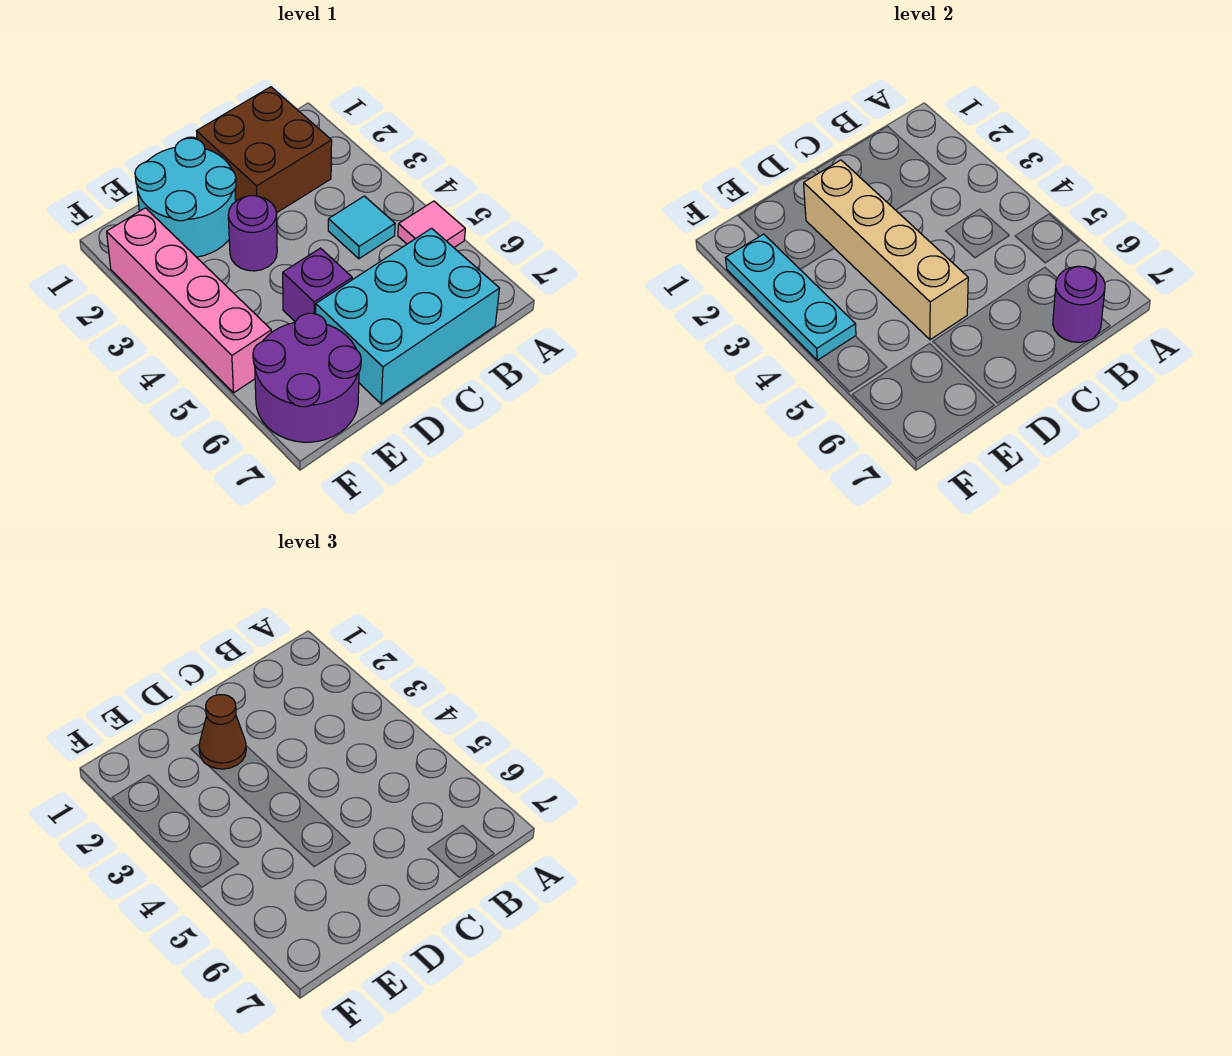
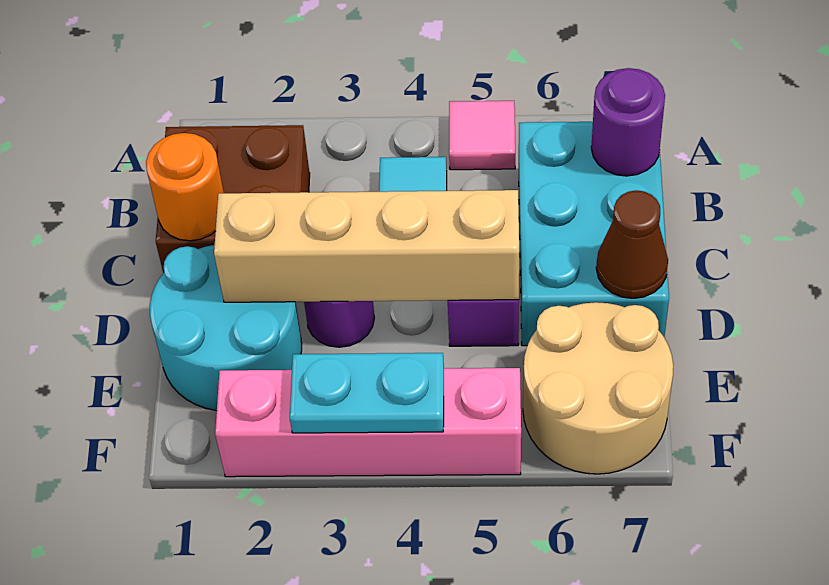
none -> orange round brick C1 level 2
brown cone D2 level 3 -> brown cone D7 level 2
purple round brick E6:F7 level 1 -> tan round brick E6:F7 level 1
cyan plate F2:F4 level 2 -> cyan plate F3:F4 level 2

